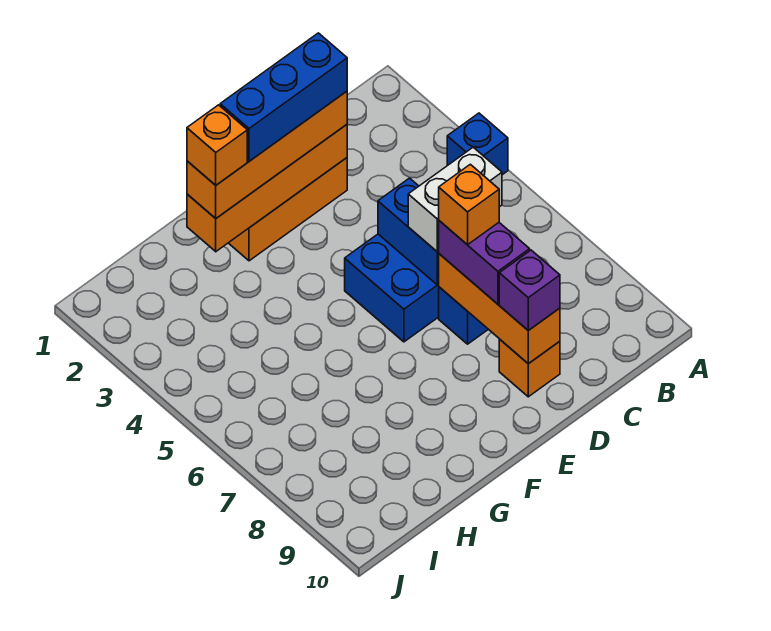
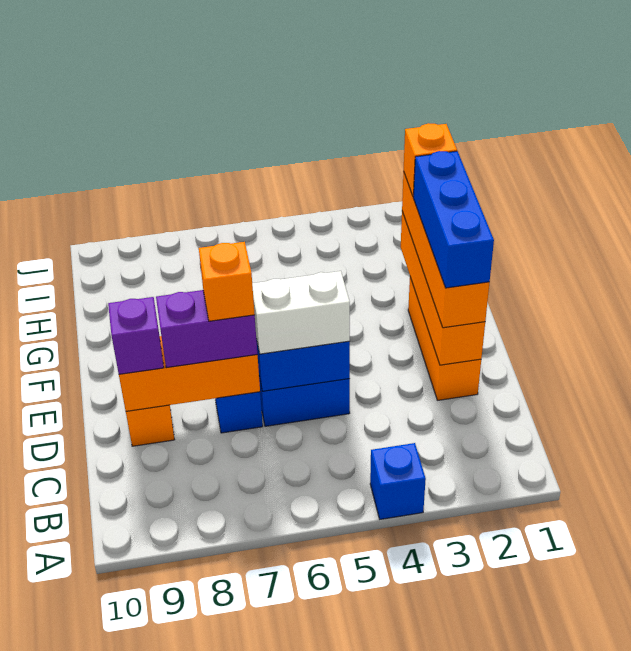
white brick C6:D6 level 3 -> white brick D5:D6 level 3

